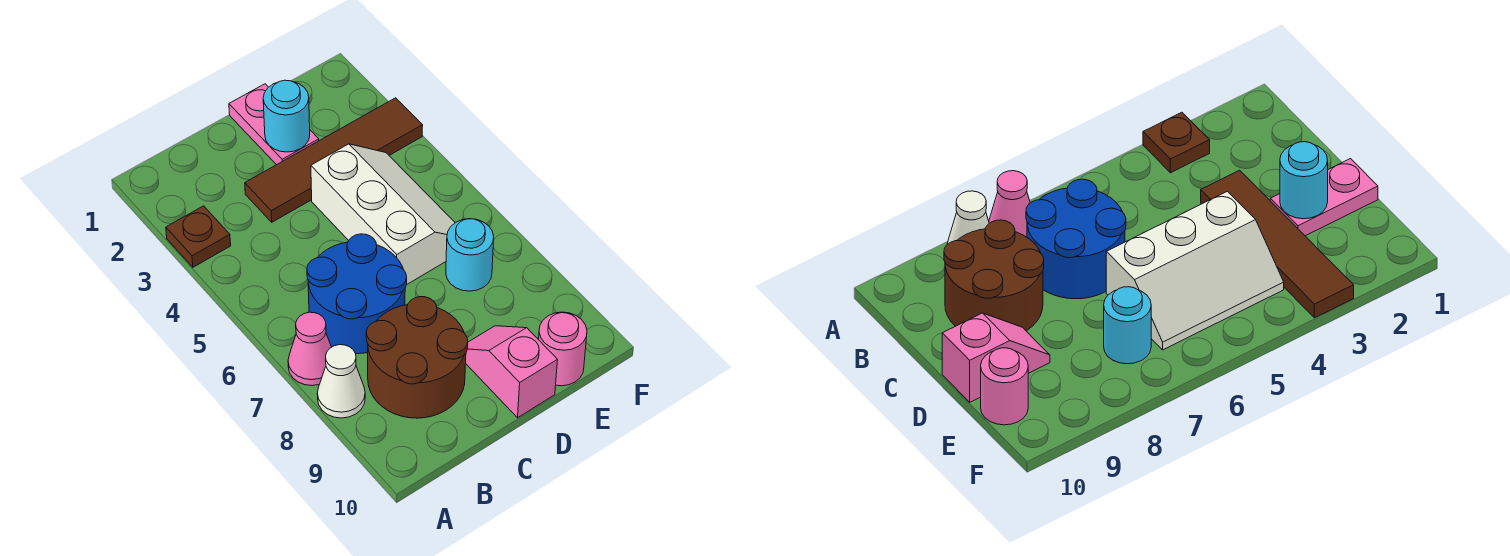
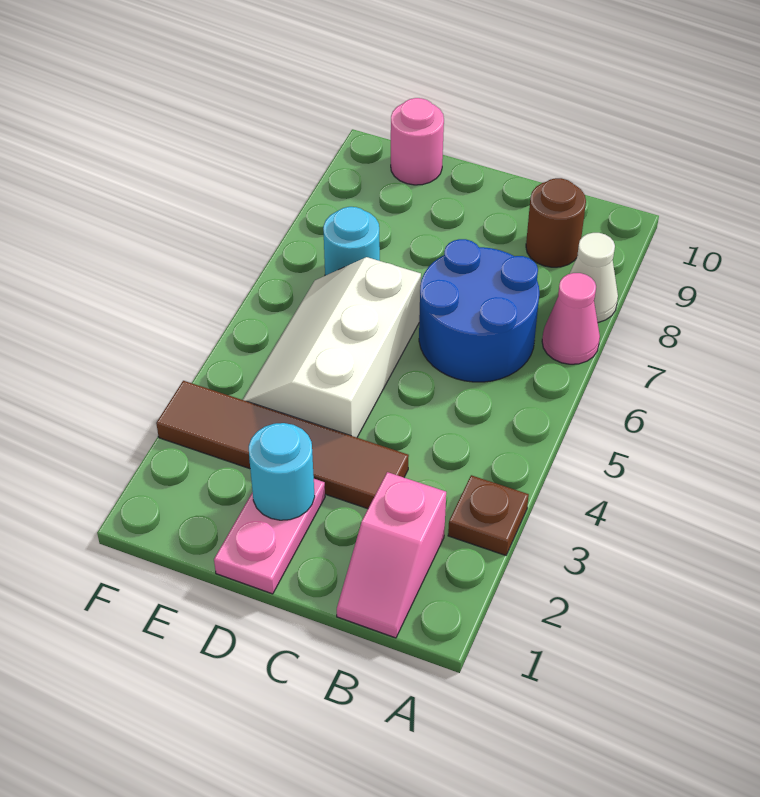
brown round brick B8:C9 level 1 -> brown round brick B9 level 1
pink slope D9:D10 level 1 top 10 -> pink slope B1:B2 level 1 top 2

